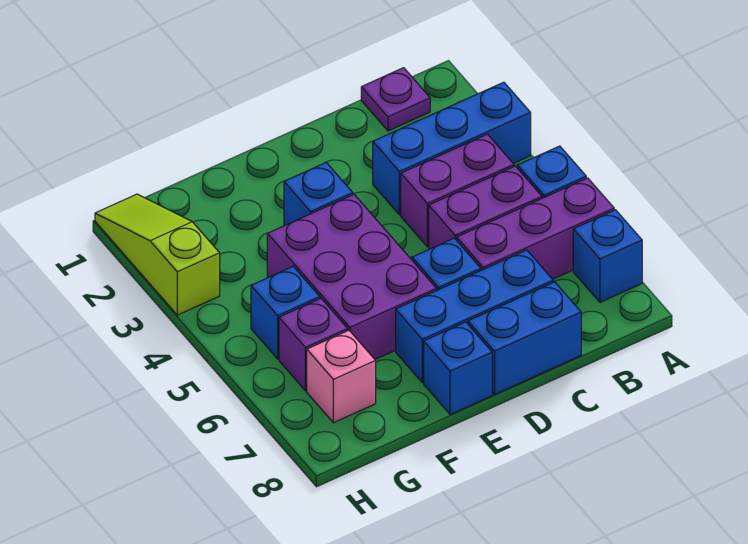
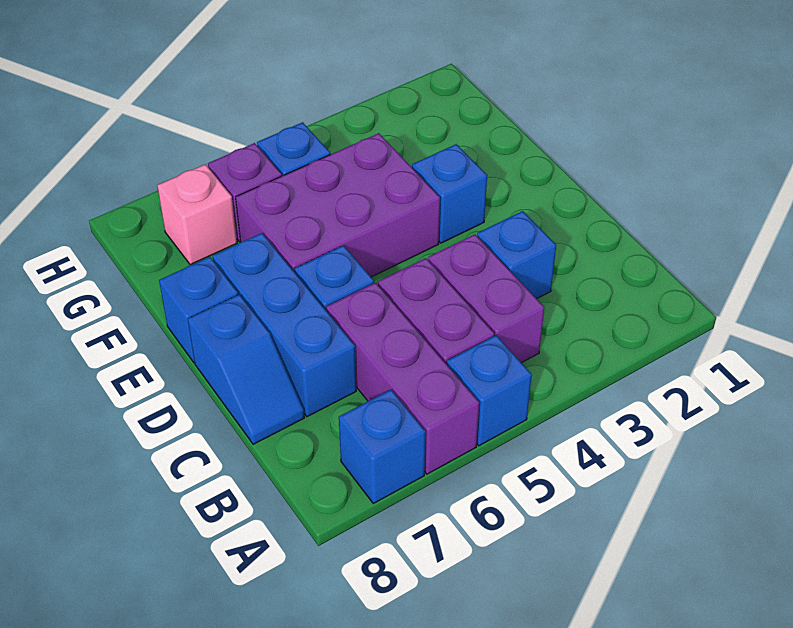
blue brick A3:C3 level 1 -> blue brick C3 level 1
purple plate B1 level 1 -> none
blue brick C8:D8 level 1 -> blue slope C8:D8 level 1 top D
lime slope H1:H3 level 1 top 3 -> none

